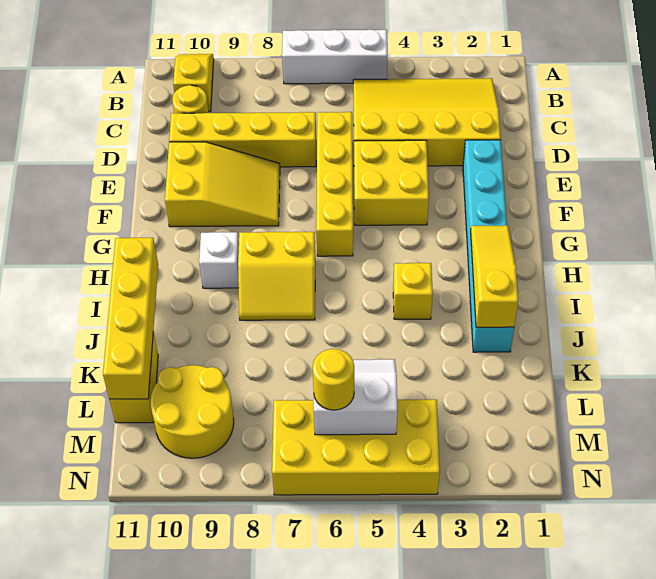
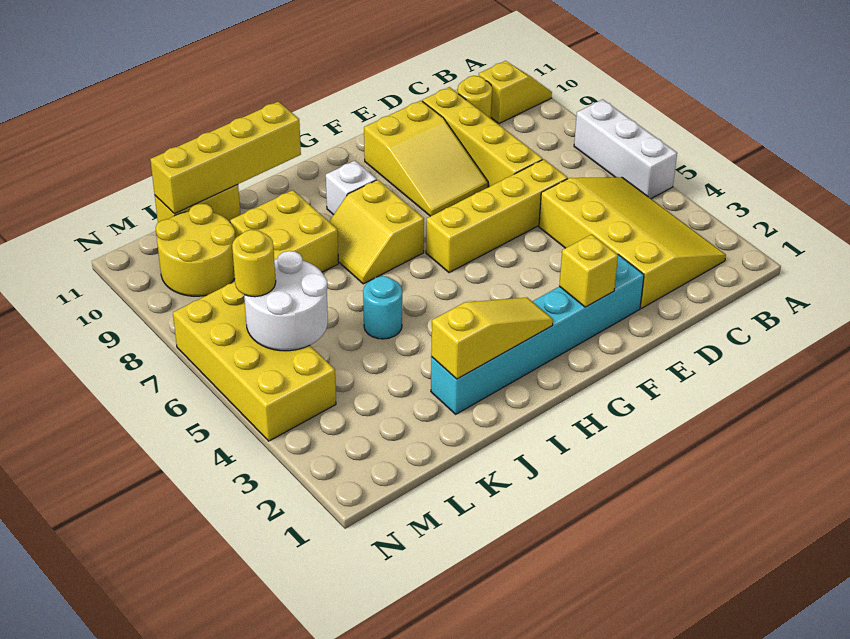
yellow brick E4:F5 level 1 -> yellow brick J8:K9 level 1
yellow brick I4 level 1 -> yellow brick F2 level 2
none -> cyan round brick J5 level 1
white slope L5:M6 level 2 top M -> white round brick L5:M6 level 2

